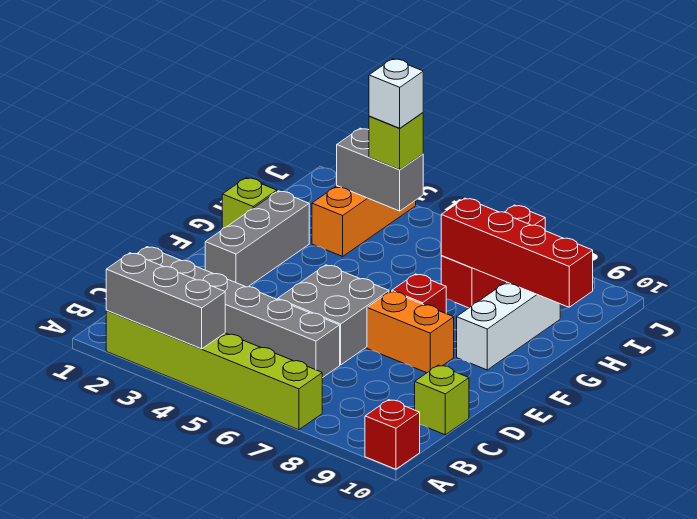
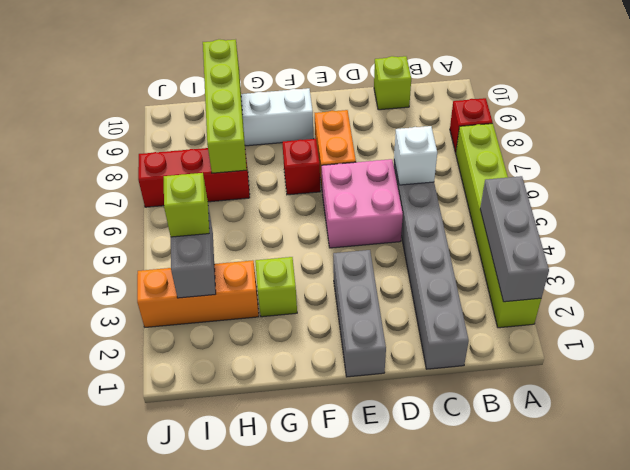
red brick A10 level 1 -> red brick A8 level 1
grey brick D5:E6 level 1 -> pink brick D5:E6 level 1
grey brick E2:G2 level 1 -> grey brick E1:E3 level 1
lime brick G1 level 1 -> lime brick G3 level 1
red brick H7:H10 level 2 -> lime brick H7:H10 level 2
white brick I4 level 4 -> white brick C6 level 2

